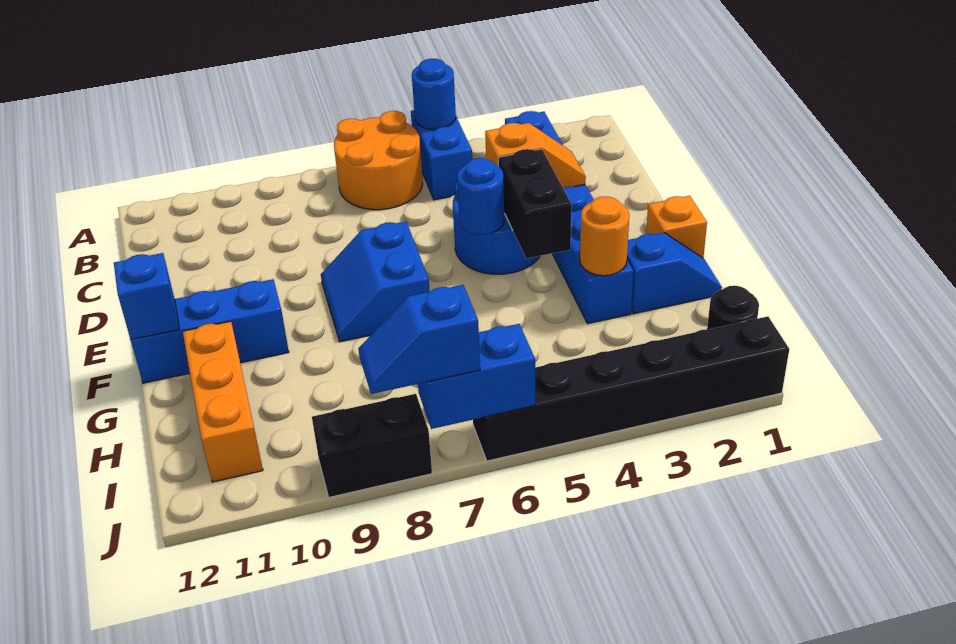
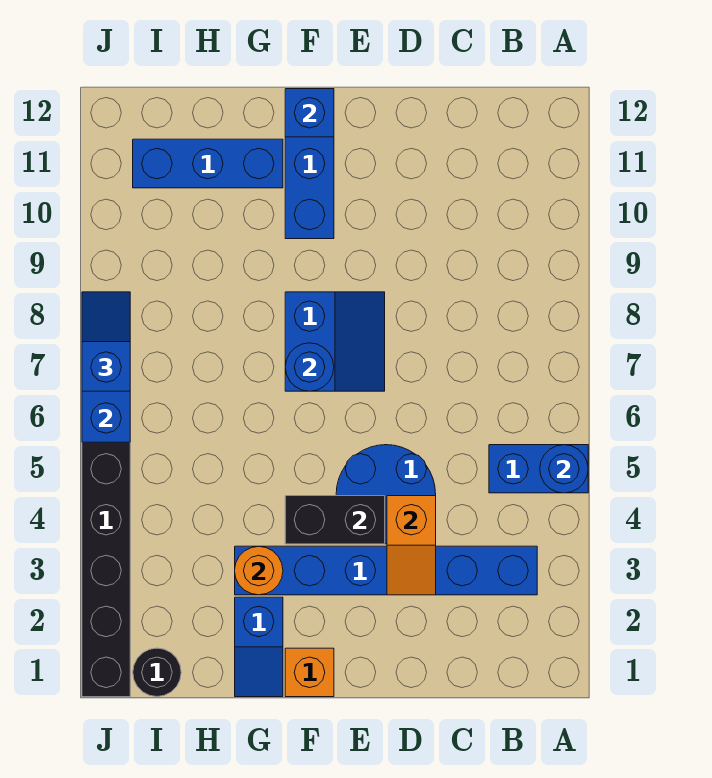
orange round brick A6:B7 level 1 -> none
blue round brick E5 level 2 -> blue round brick F7 level 2
blue slope E7:F8 level 1 top 7 -> blue slope E7:F8 level 1 top F
orange brick G11:I11 level 1 -> blue brick G11:I11 level 1
black brick J8:J9 level 1 -> none

